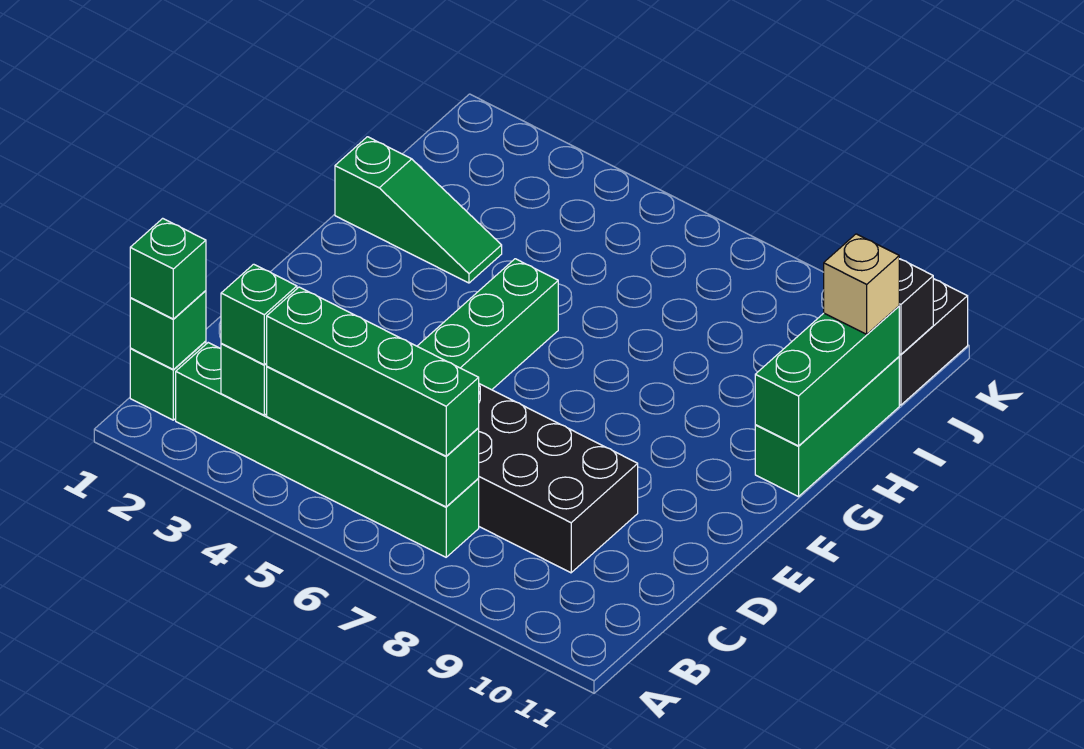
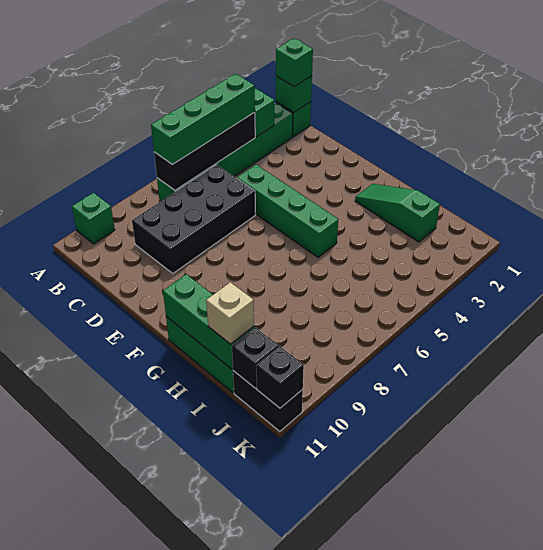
green brick B3 level 3 -> green brick A10 level 1
green brick B4:B7 level 2 -> black brick B4:B7 level 2
green slope H1:H3 level 1 top 1 -> green slope G2:I2 level 1 top I
none -> black brick K11 level 2

